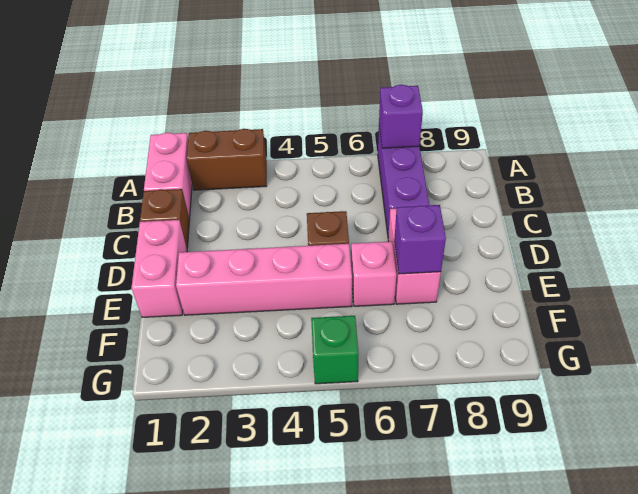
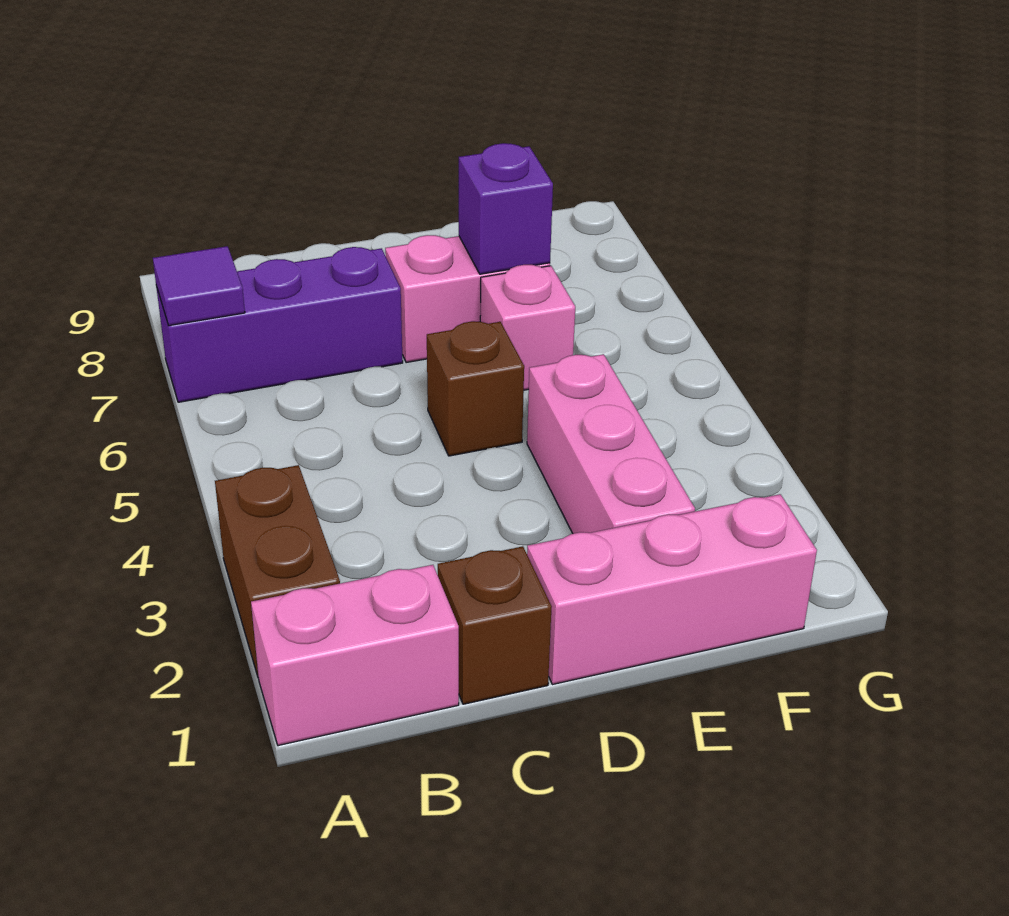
purple brick A7 level 2 -> purple tile A7 level 2
pink brick D1:E1 level 1 -> pink brick D1:F1 level 1
pink brick E2:E5 level 1 -> pink brick E2:E4 level 1
green brick G5 level 1 -> none

